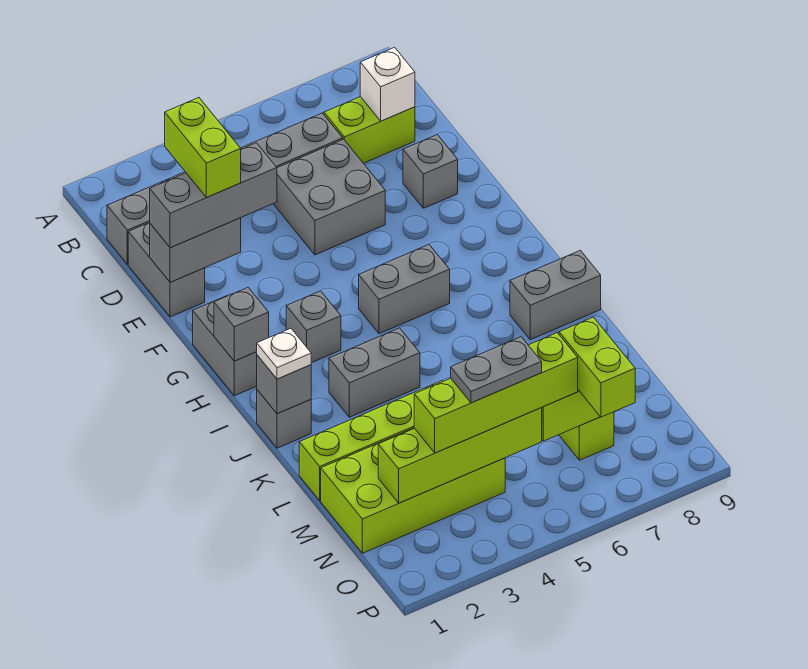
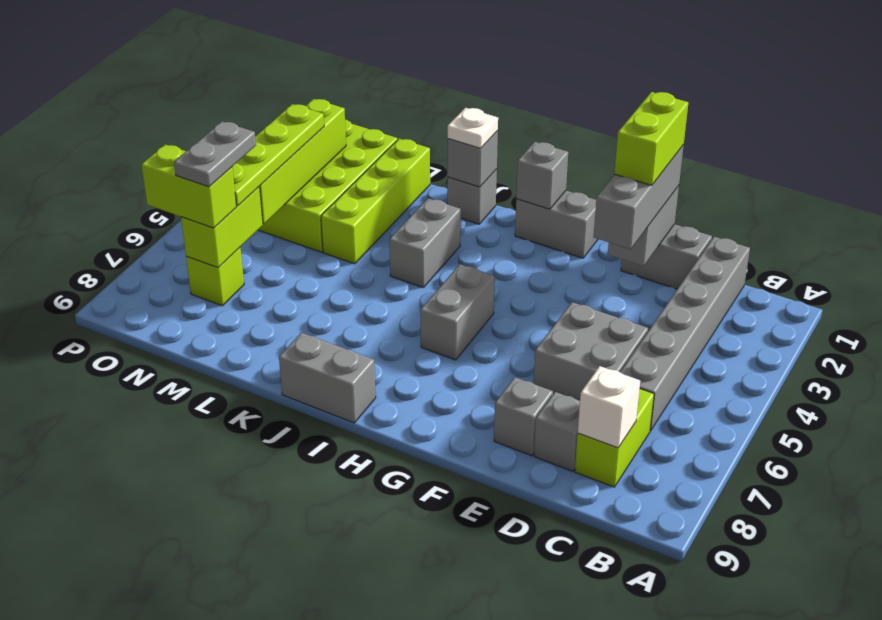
lime brick D2:E2 level 4 -> lime brick E1:E2 level 4
grey brick H3 level 1 -> grey brick D8 level 1
grey brick J8:J9 level 1 -> grey brick I9:J9 level 1
lime brick N3:N6 level 3 -> lime plate N3:N6 level 3
grey plate N4:N5 level 4 -> grey plate N6:N7 level 4

